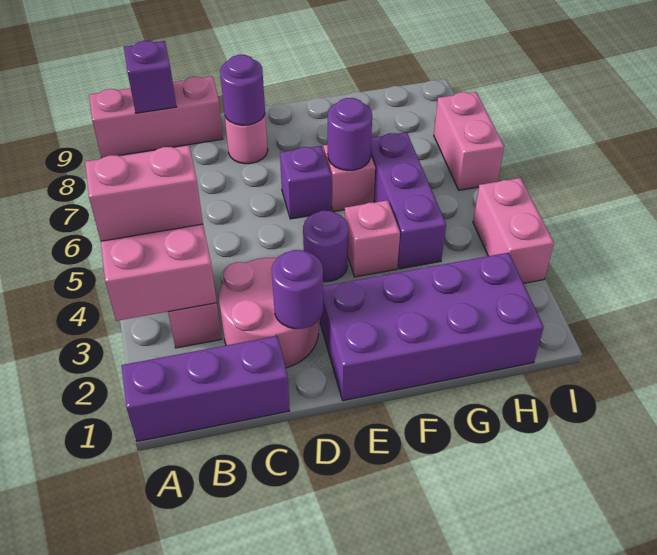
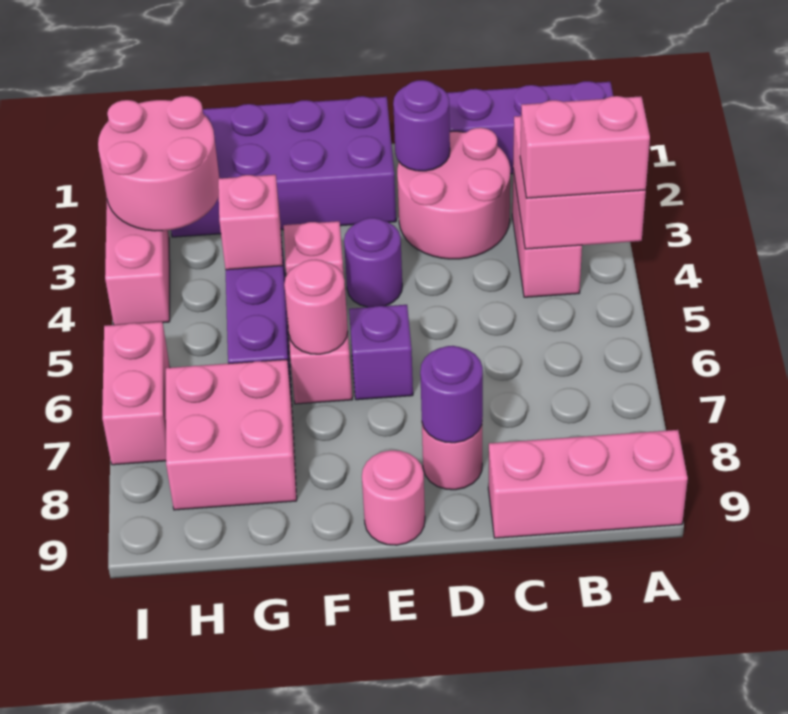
purple brick B9 level 2 -> none
none -> pink round brick E9 level 1
purple round brick F6 level 2 -> pink round brick F6 level 2
none -> pink brick G4 level 2
none -> pink brick G7:H8 level 1
none -> pink round brick H2:I3 level 2

